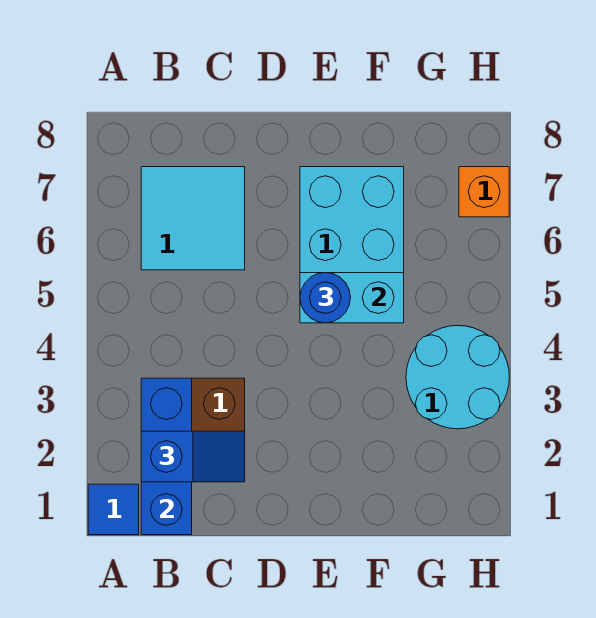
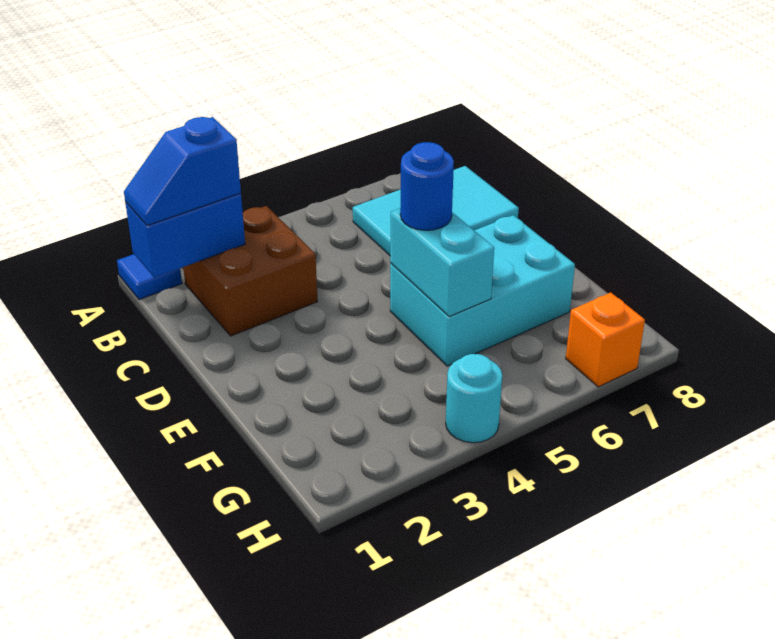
blue brick B1:B3 level 2 -> blue brick B1:B2 level 2
blue slope B2:C2 level 3 top B -> blue slope B1:B2 level 3 top 2
cyan tile B6:C7 level 1 -> cyan tile B6:C8 level 1
cyan round brick G3:H4 level 1 -> cyan round brick H4 level 1

